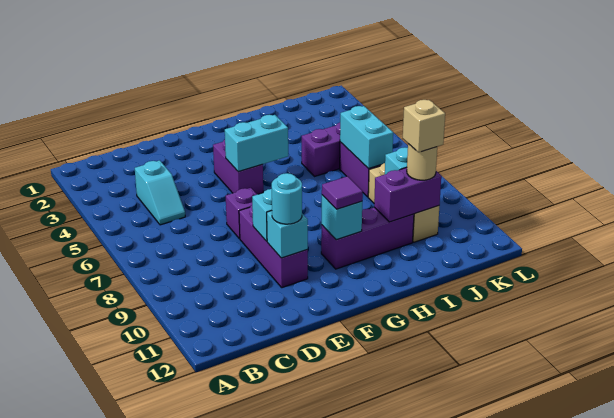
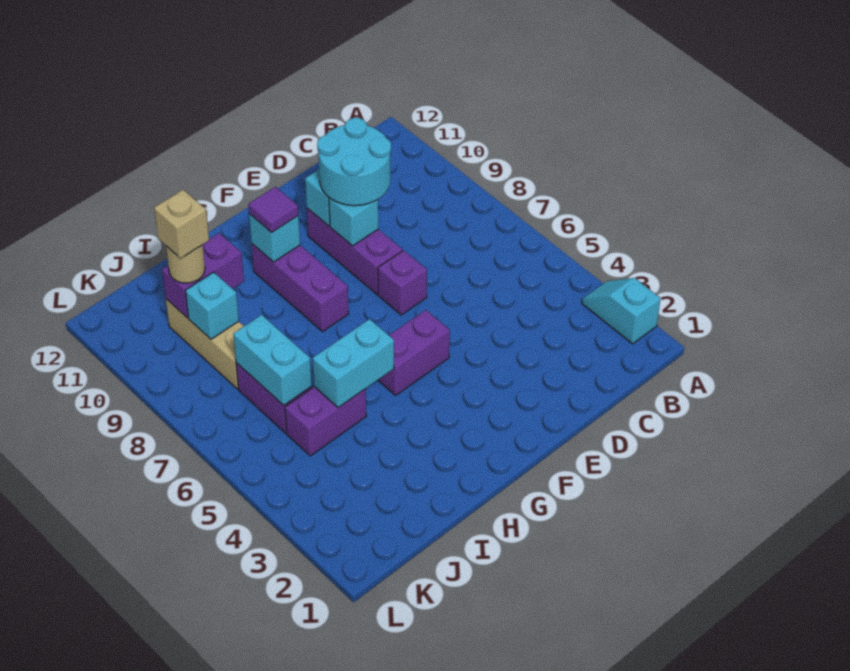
cyan slope C4:C5 level 1 top 4 -> cyan slope A2:A3 level 1 top 2
cyan round brick E10 level 3 -> cyan round brick D9:E10 level 3
purple brick F4:F5 level 1 -> purple brick F5:G5 level 1
cyan brick F5:G5 level 2 -> cyan brick H5:I5 level 2
purple brick G10:I10 level 1 -> purple brick G8:G10 level 1

